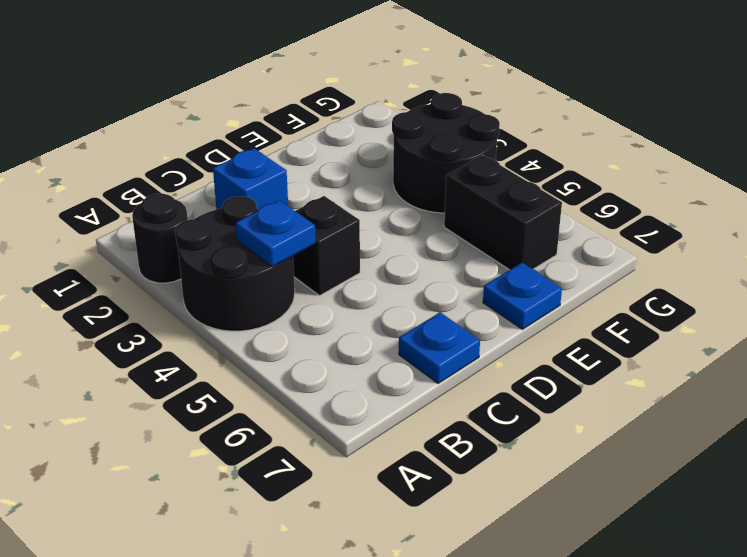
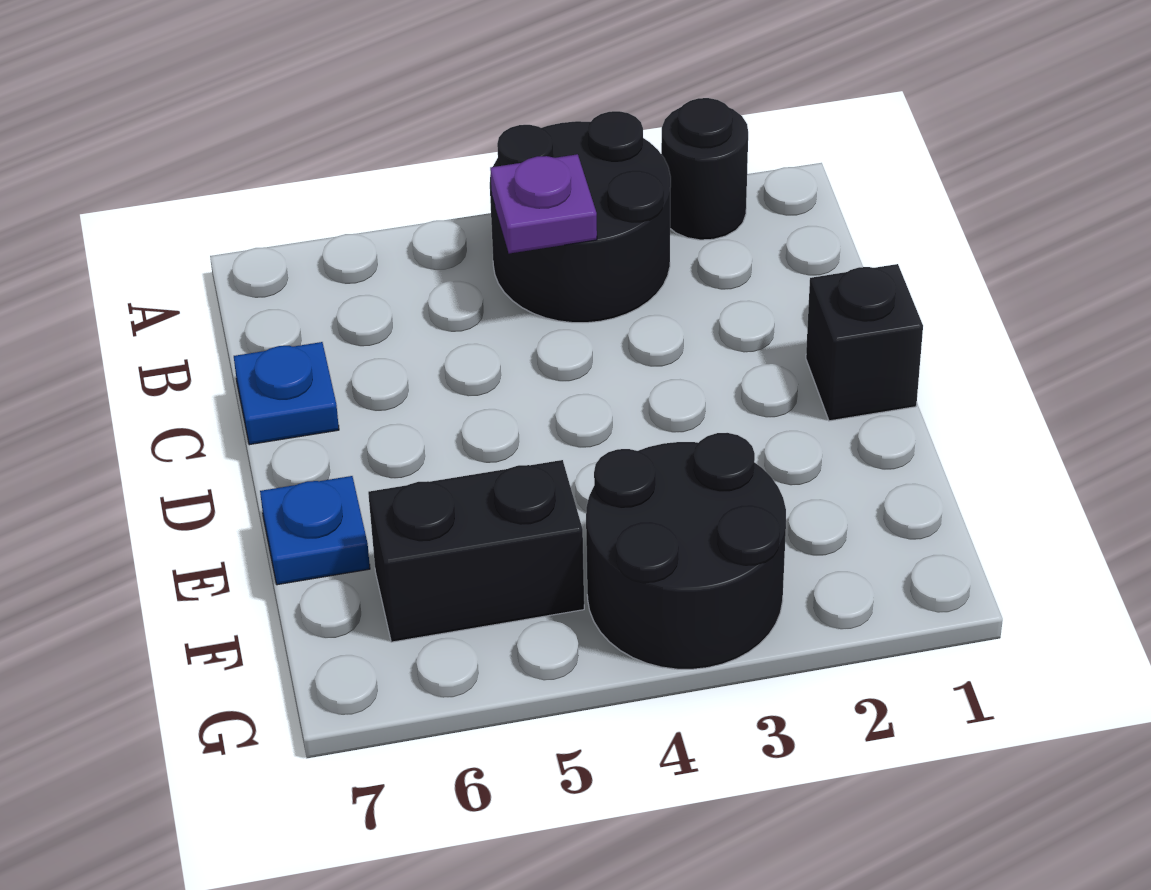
blue plate B4 level 2 -> purple plate B4 level 2
blue brick C2 level 1 -> none
black brick C4 level 1 -> black brick D1 level 1

